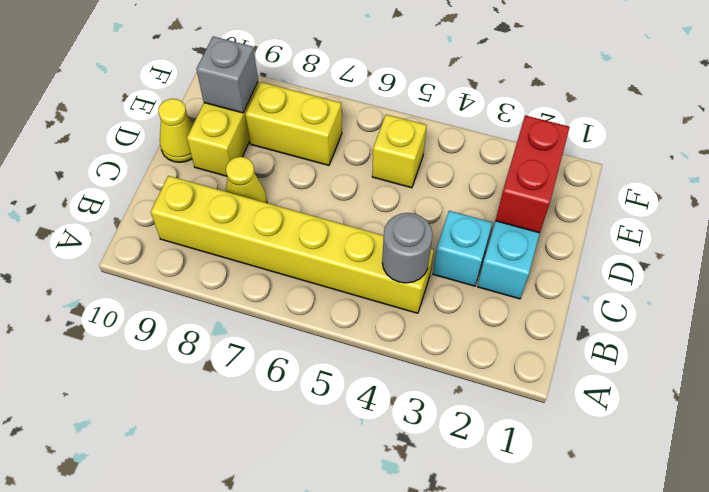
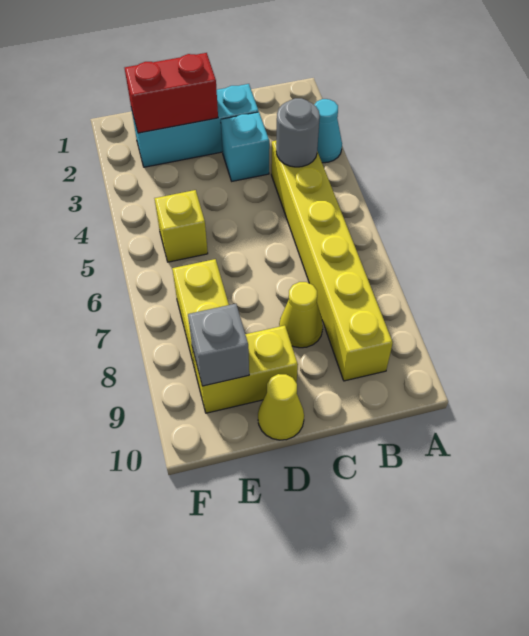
none -> cyan cone A3 level 1

